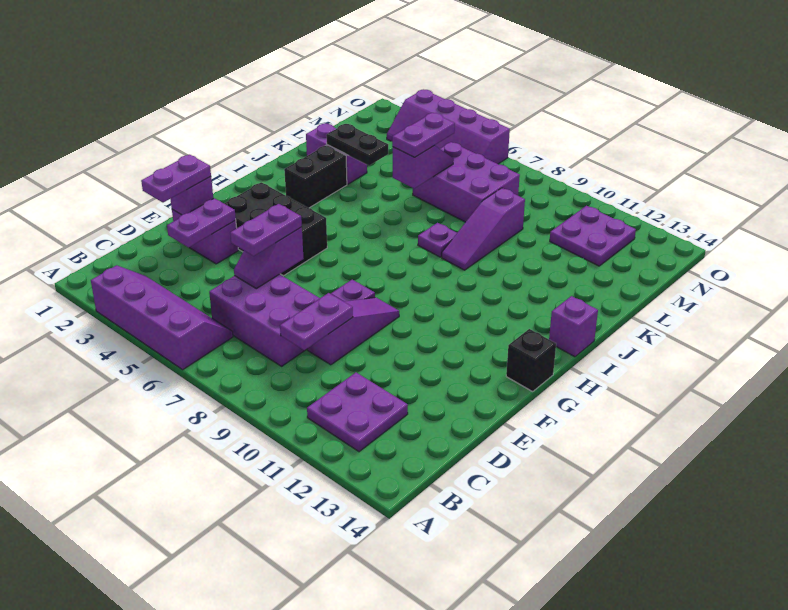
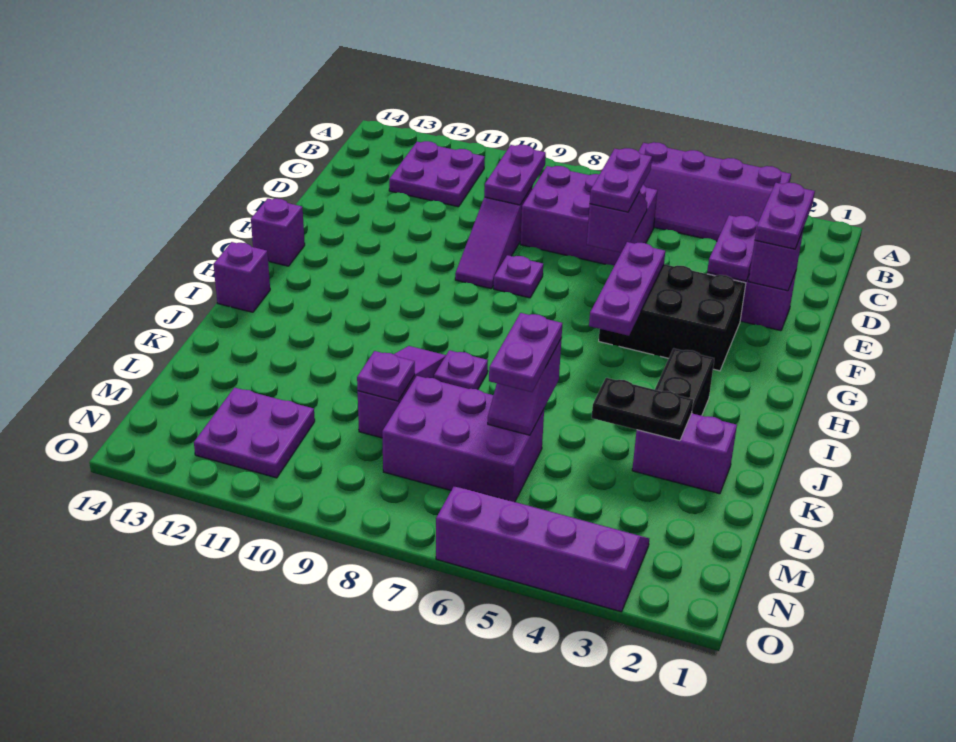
none -> purple plate F5:H5 level 2
black brick G14 level 1 -> purple brick G14 level 1
none -> purple plate L9 level 2

